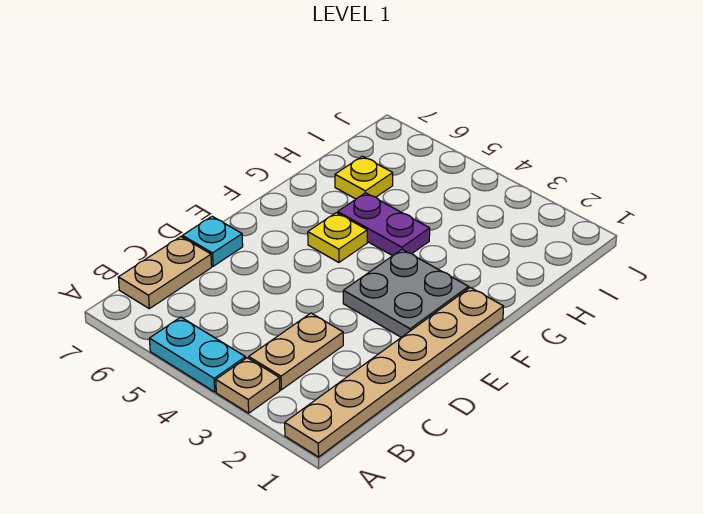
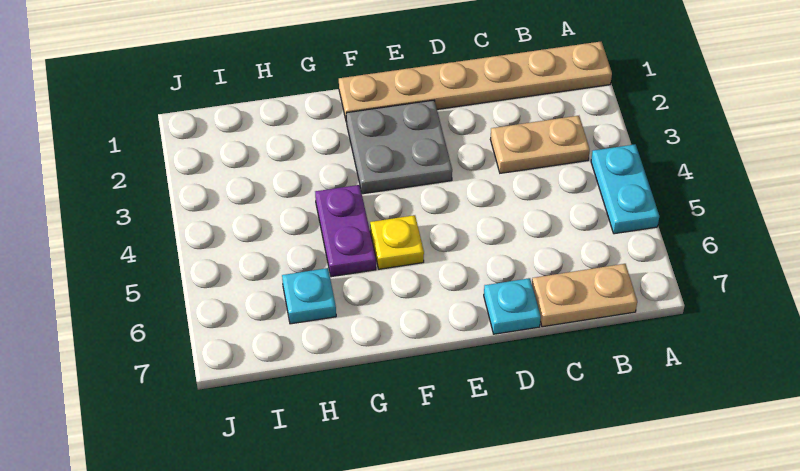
tan plate A3 level 1 -> none
yellow plate H6 level 1 -> cyan plate H6 level 1

